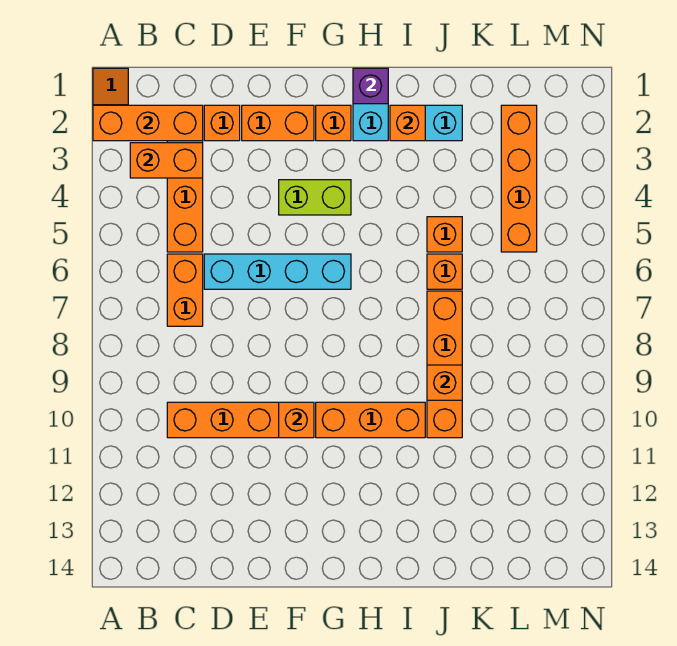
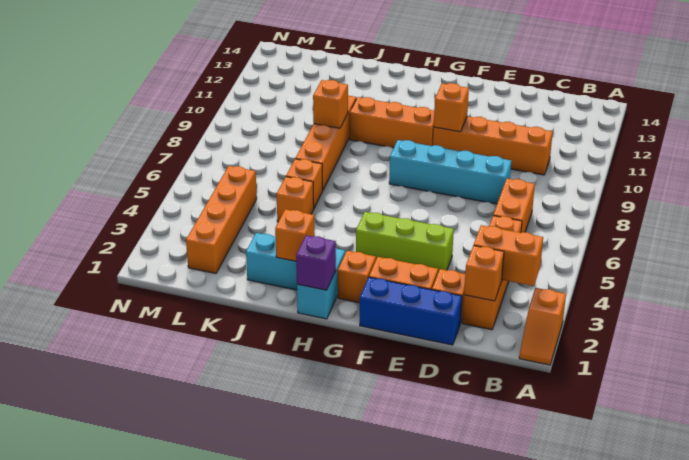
orange brick A2:C2 level 2 -> orange brick C2 level 2
none -> blue brick D1:F1 level 1
cyan brick D6:G6 level 1 -> cyan brick D8:G8 level 1
lime brick F4:G4 level 1 -> lime brick E4:G4 level 1

